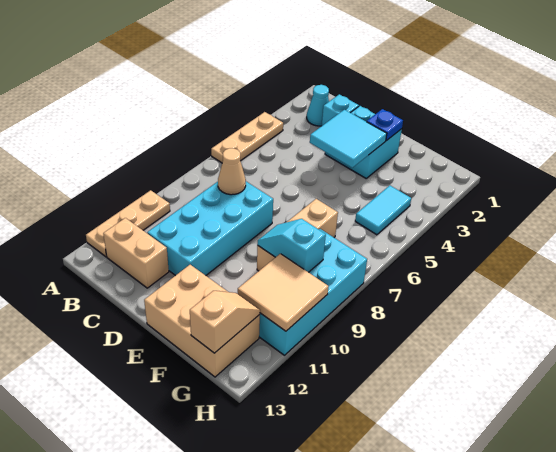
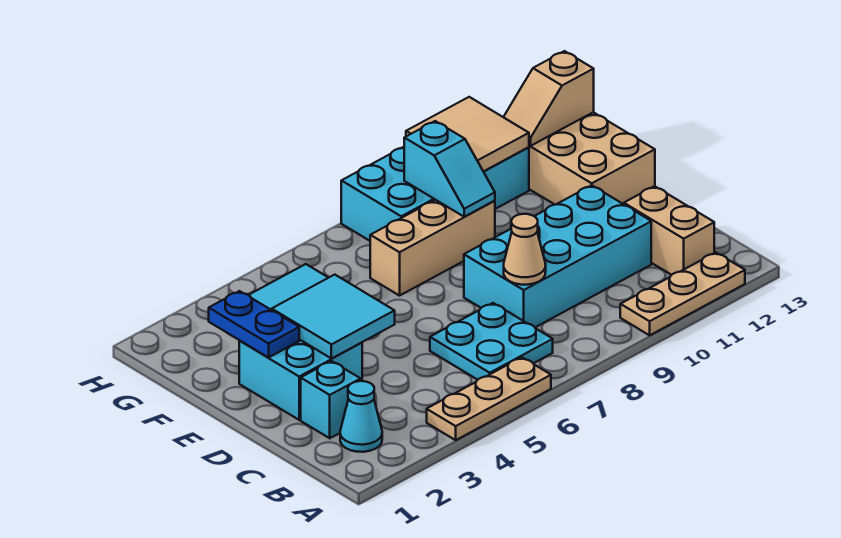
none -> cyan plate B6:C7 level 1
blue plate E2 level 2 -> blue plate E2:F2 level 2

